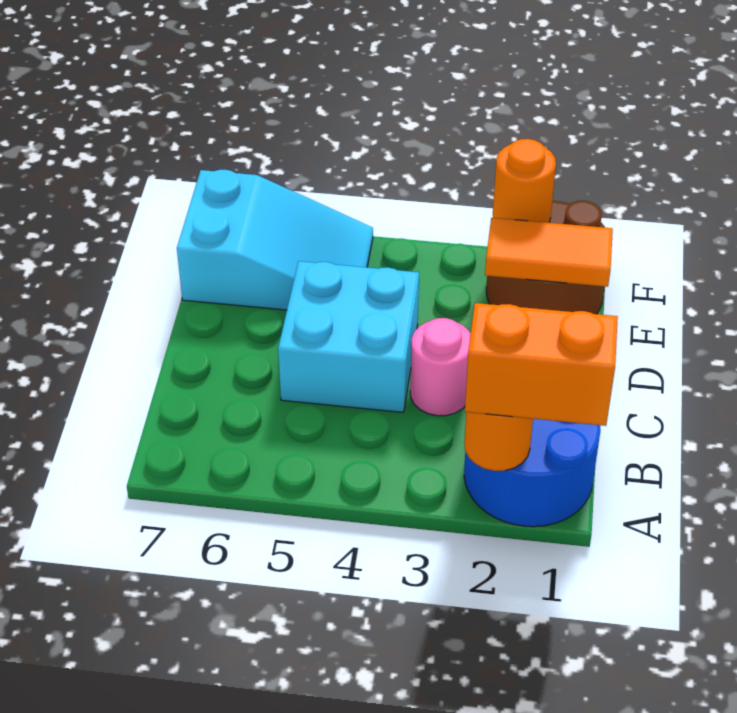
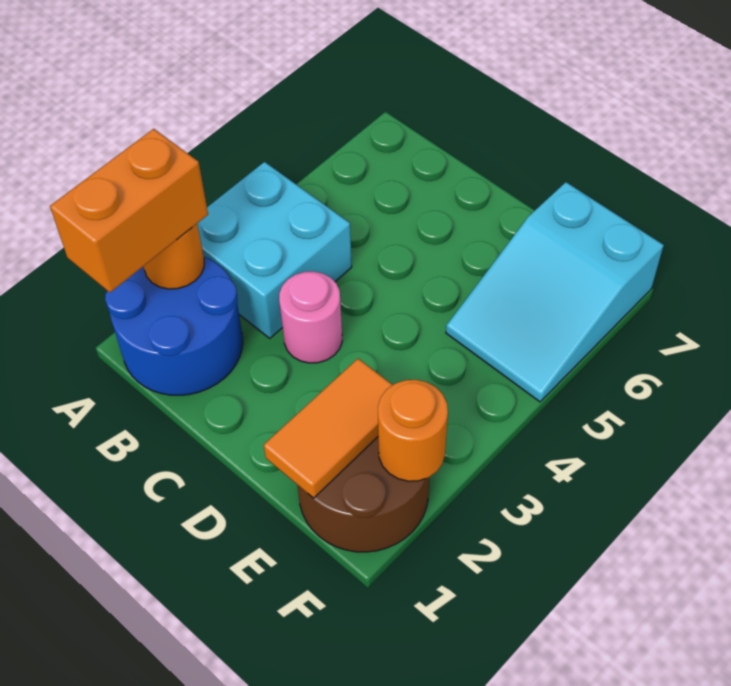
cyan brick C4:D5 level 1 -> cyan brick A3:B4 level 1

